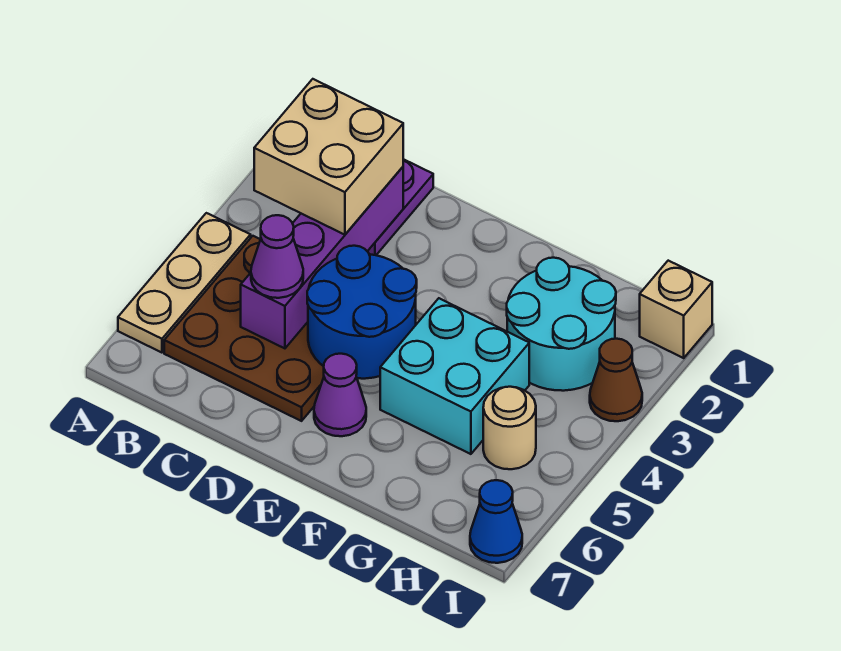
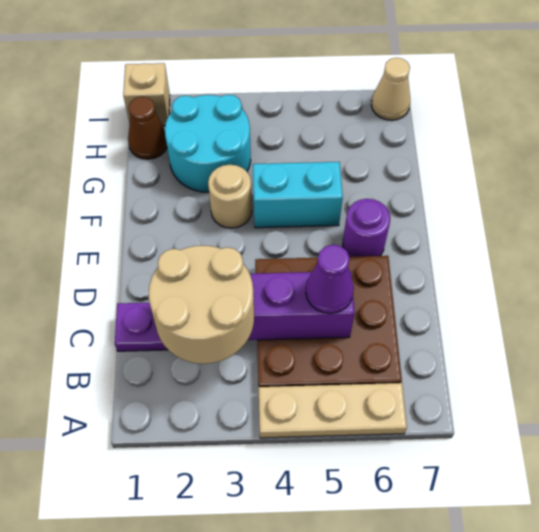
tan brick B2:C3 level 3 -> tan round brick B2:C3 level 3
blue round brick D4:E5 level 2 -> none
purple cone E6 level 1 -> purple round brick E6 level 1
cyan brick F4:G5 level 1 -> cyan brick F4:F5 level 1
tan round brick H5 level 1 -> tan round brick F3 level 1
brown cone I3 level 1 -> brown cone H1 level 1
blue cone I7 level 1 -> tan cone I7 level 1

